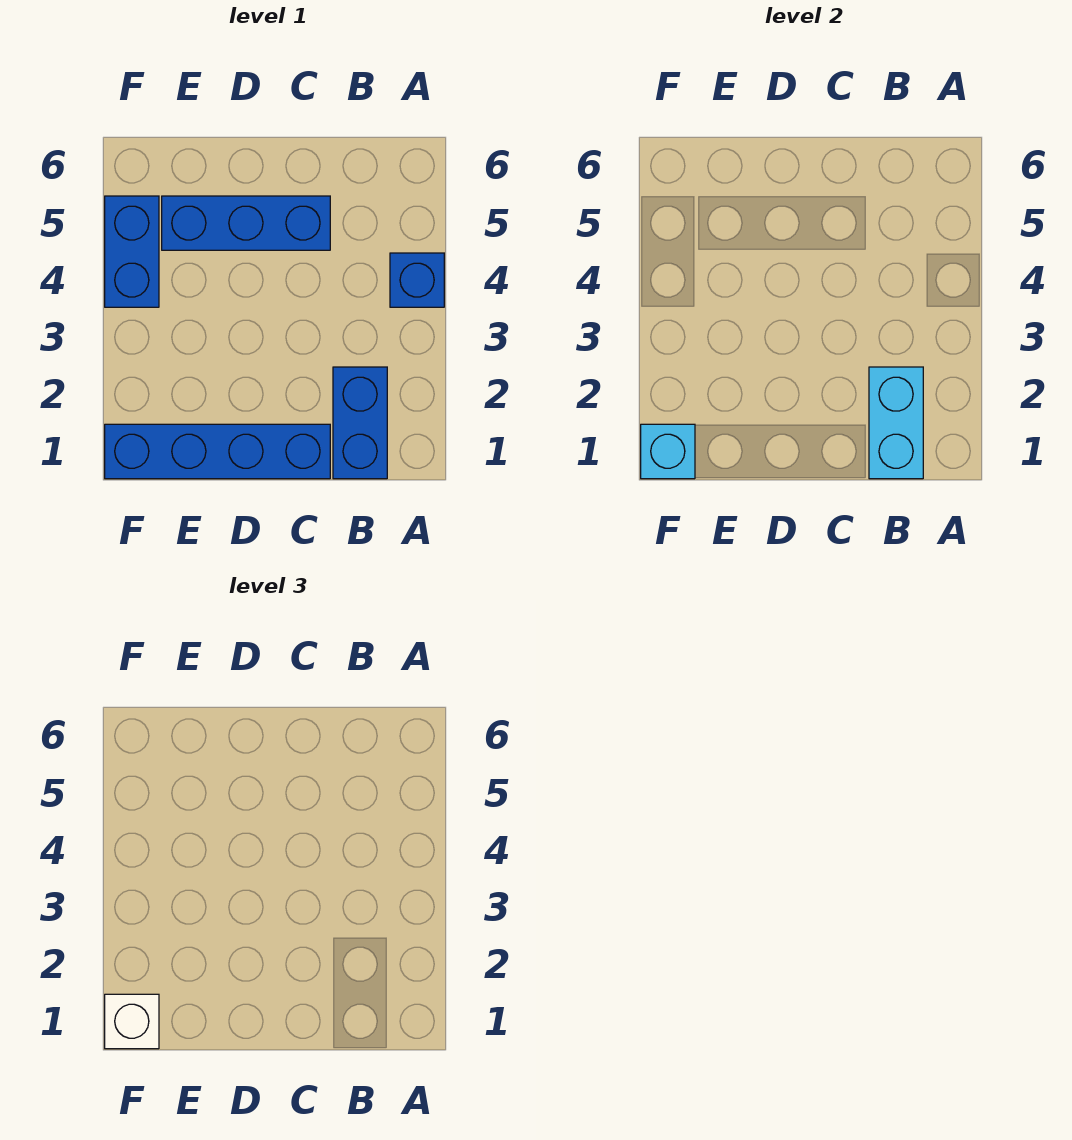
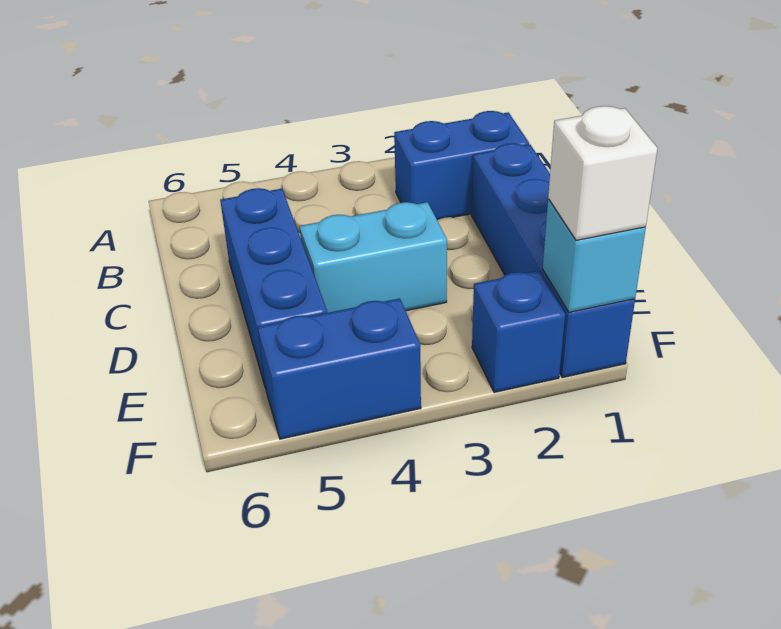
blue brick A4 level 1 -> blue brick F2 level 1
cyan brick B1:B2 level 2 -> cyan brick D3:D4 level 1

